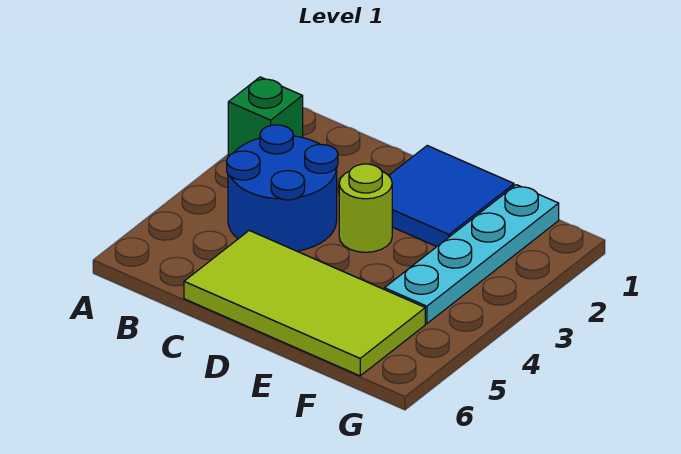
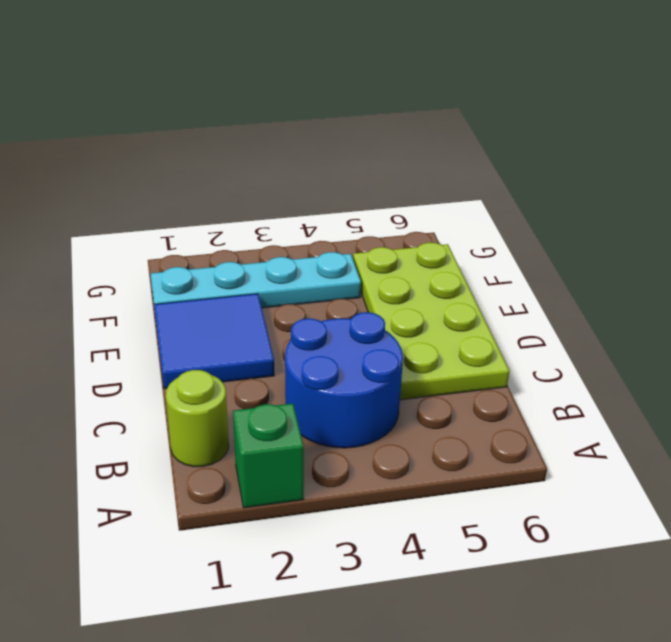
lime tile C5:F6 level 1 -> lime plate C5:F6 level 1
lime round brick D3 level 1 -> lime round brick B1 level 1

